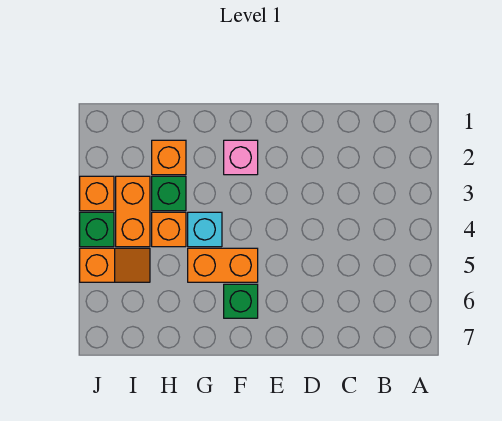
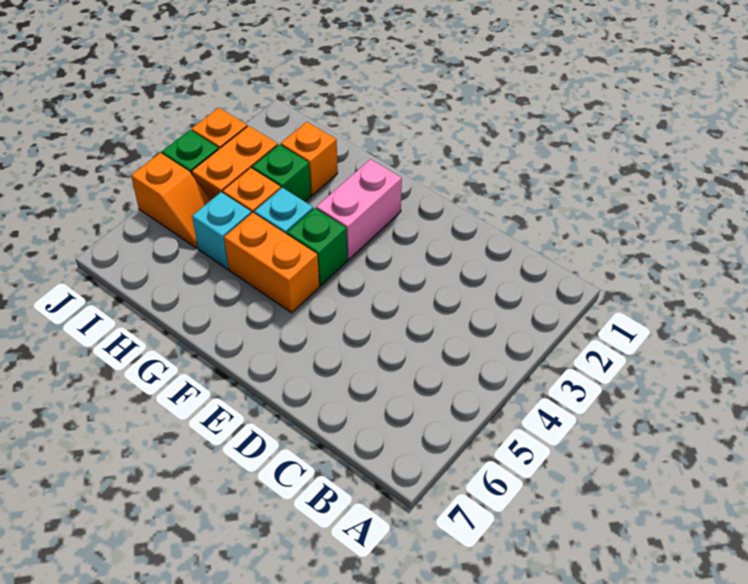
pink brick F2 level 1 -> pink brick F2:F3 level 1
green brick F6 level 1 -> green brick F4 level 1
none -> cyan brick H5 level 1

